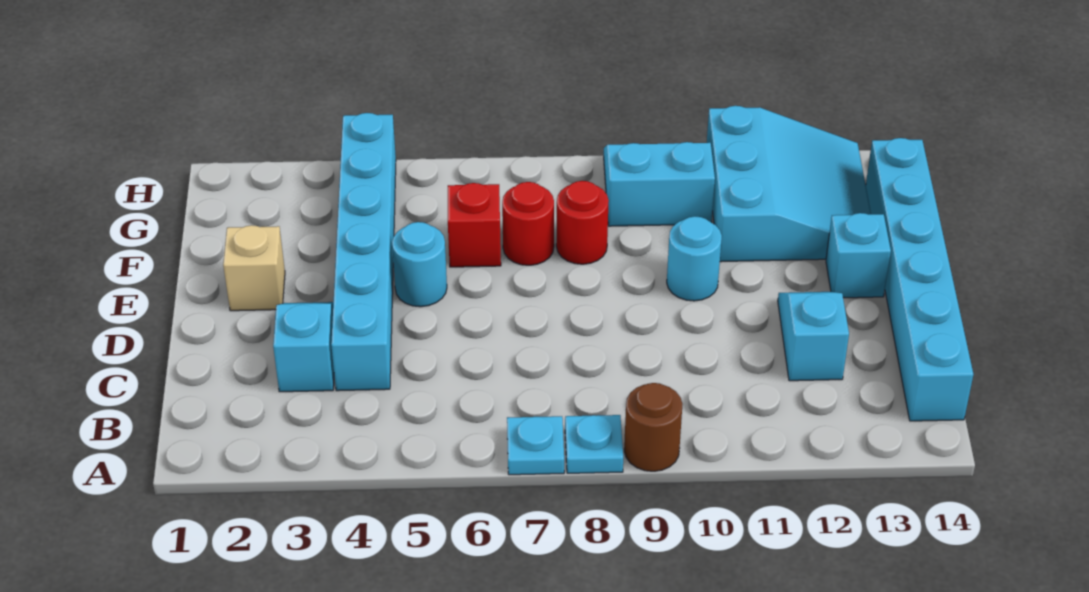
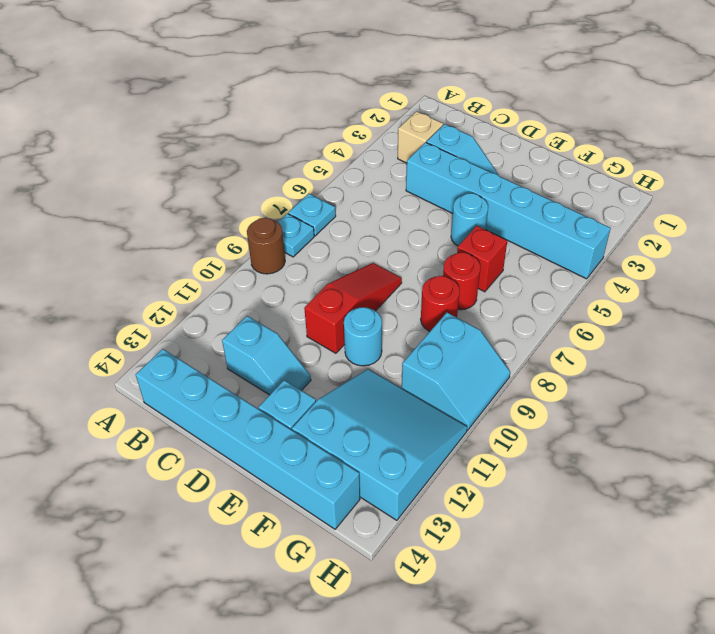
none -> red slope D8:D10 level 1 top 10
tan brick E2 level 1 -> tan brick B3 level 1
cyan slope F11:H13 level 1 top 11 -> cyan slope F11:H13 level 1 top 13

